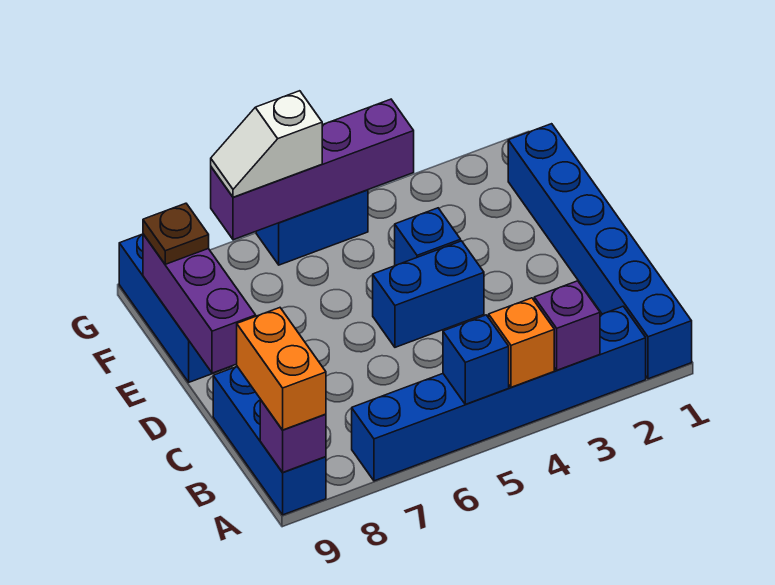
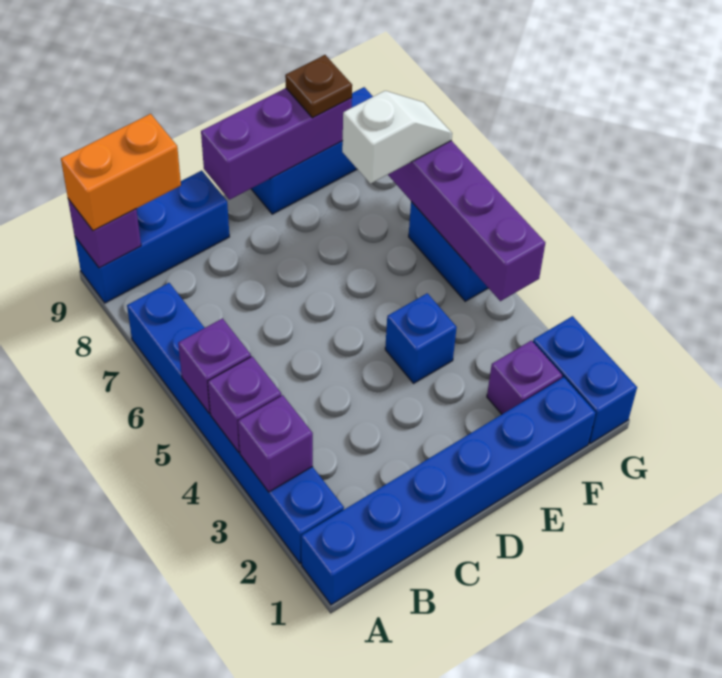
orange brick A4 level 2 -> purple brick A4 level 2
blue brick A5 level 2 -> purple brick A5 level 2
blue brick D4:D5 level 1 -> blue brick G1:G2 level 1
none -> purple brick F2 level 1
white slope G6:G7 level 3 top 6 -> white slope F7:G7 level 3 top F

